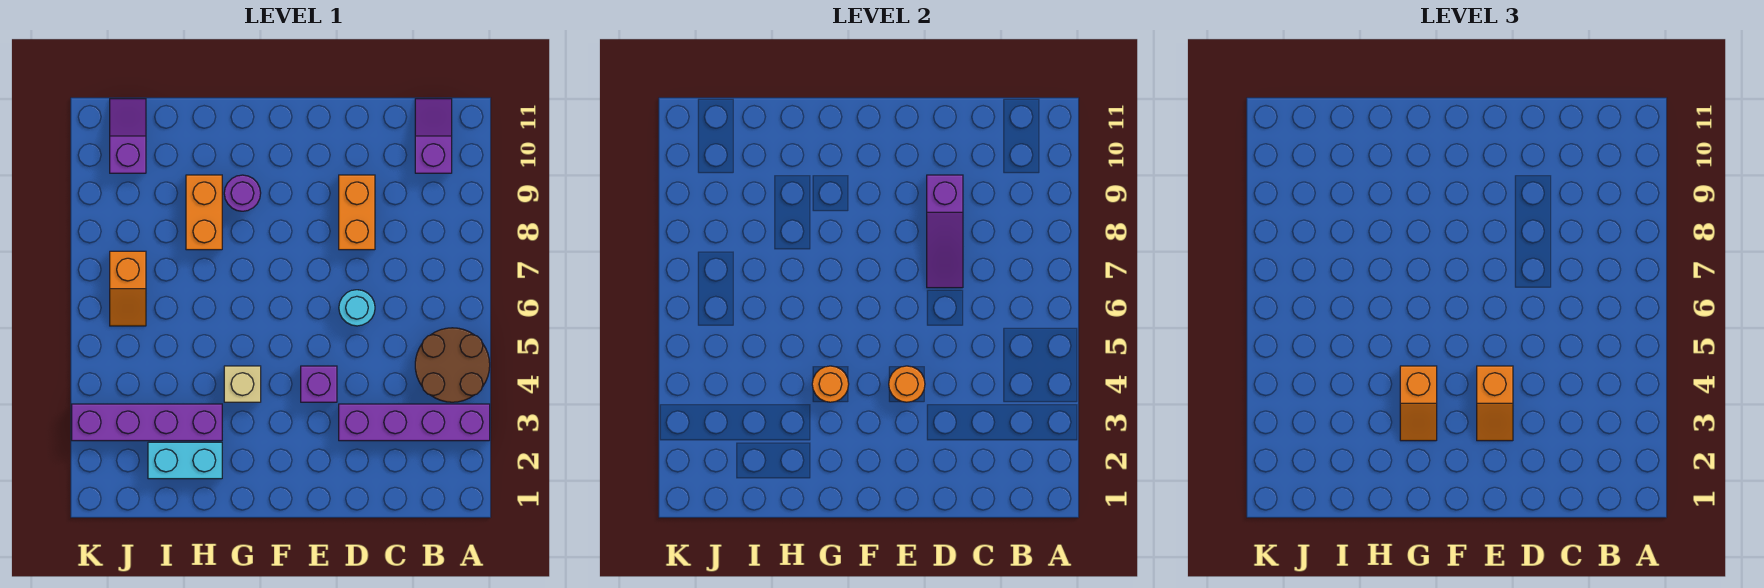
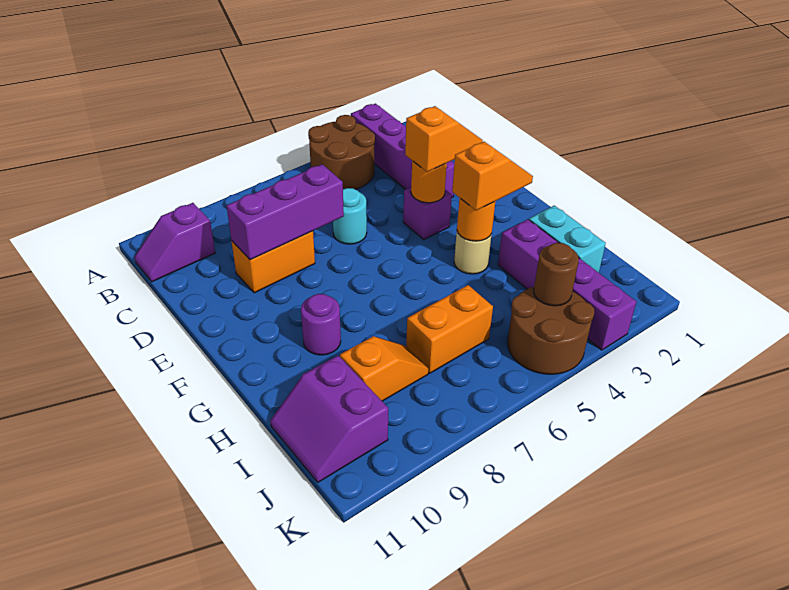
purple slope D7:D9 level 2 top 9 -> purple brick D7:D9 level 2
tan brick G4 level 1 -> tan round brick G4 level 1
orange brick H8:H9 level 1 -> orange brick I6:I7 level 1
none -> brown round brick J4:K5 level 1
none -> brown round brick J4 level 2
orange slope J6:J7 level 1 top 7 -> orange slope I8:I9 level 1 top 9
purple slope J10:J11 level 1 top 10 -> purple slope I10:J11 level 1 top 10

